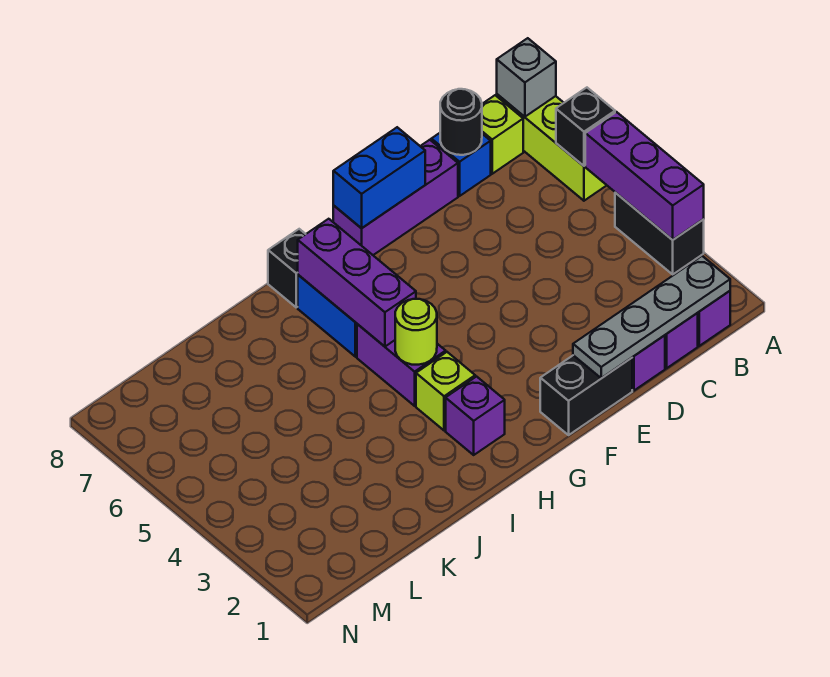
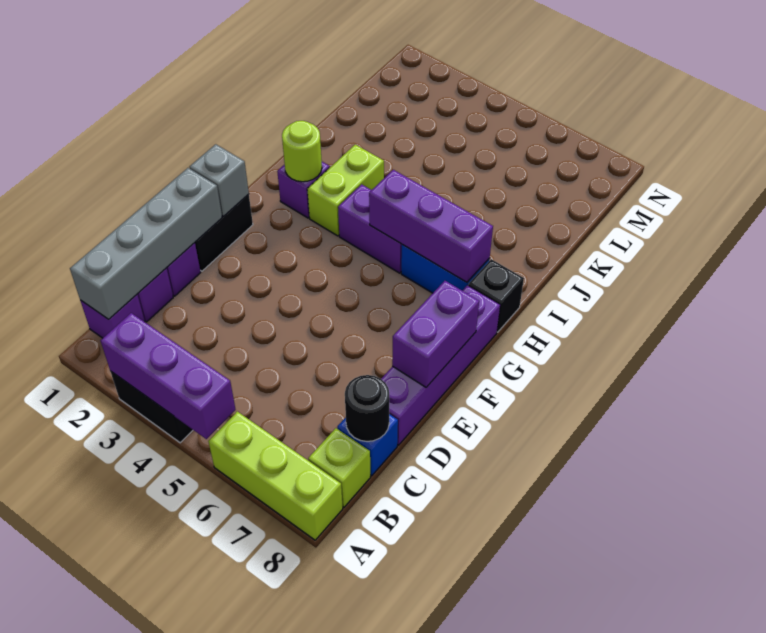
black brick A6 level 2 -> none
grey brick A8 level 2 -> grey brick F1 level 2
grey plate B1:E1 level 2 -> grey brick B1:E1 level 2
purple brick D8:F8 level 1 -> purple brick D8:G8 level 1
blue brick E8:F8 level 2 -> purple brick E8:F8 level 2
lime brick H3 level 1 -> lime brick H3:I3 level 1
lime round brick H4 level 2 -> lime round brick H2 level 2

